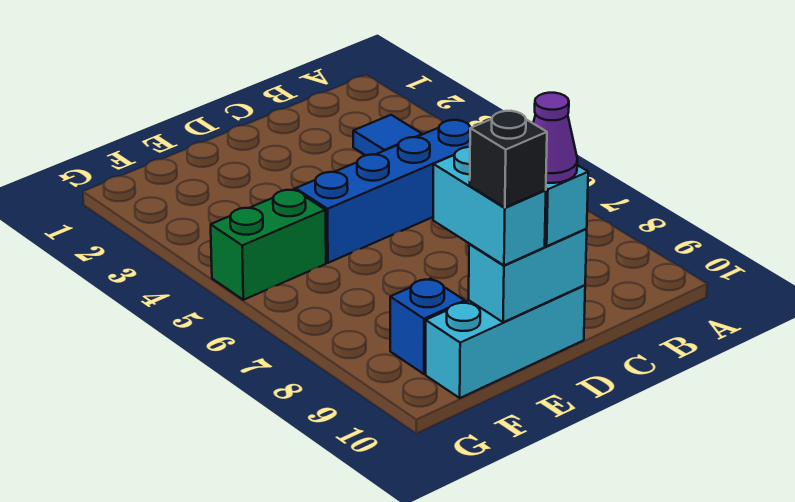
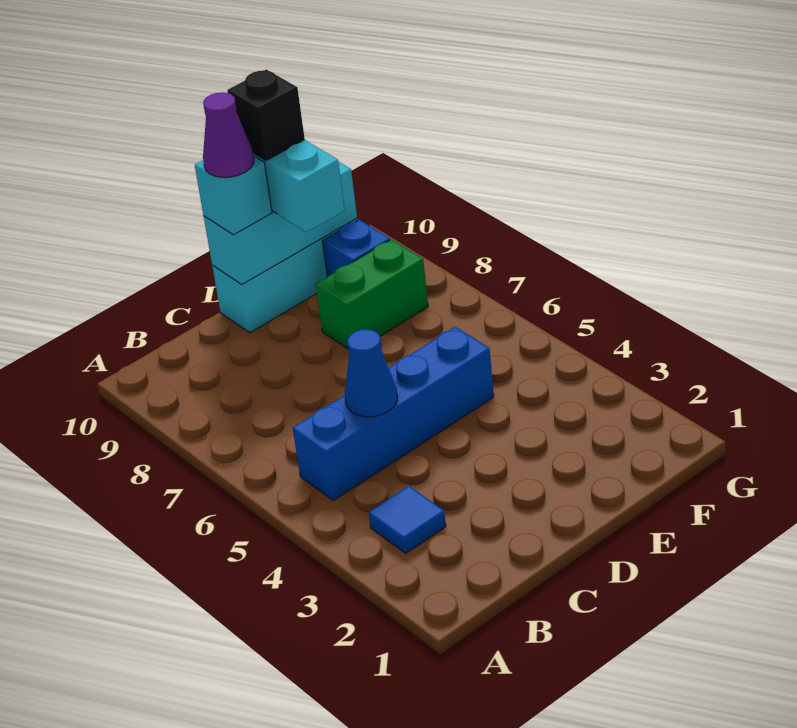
none -> blue cone C5 level 2
cyan brick D10:E10 level 2 -> cyan brick D10:F10 level 2
green brick F5:G5 level 1 -> green brick E8:F8 level 1

